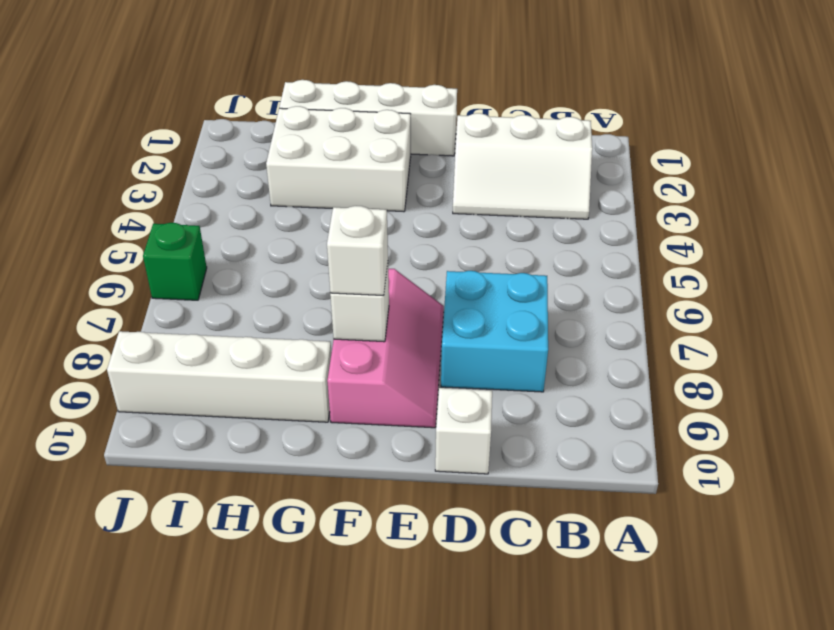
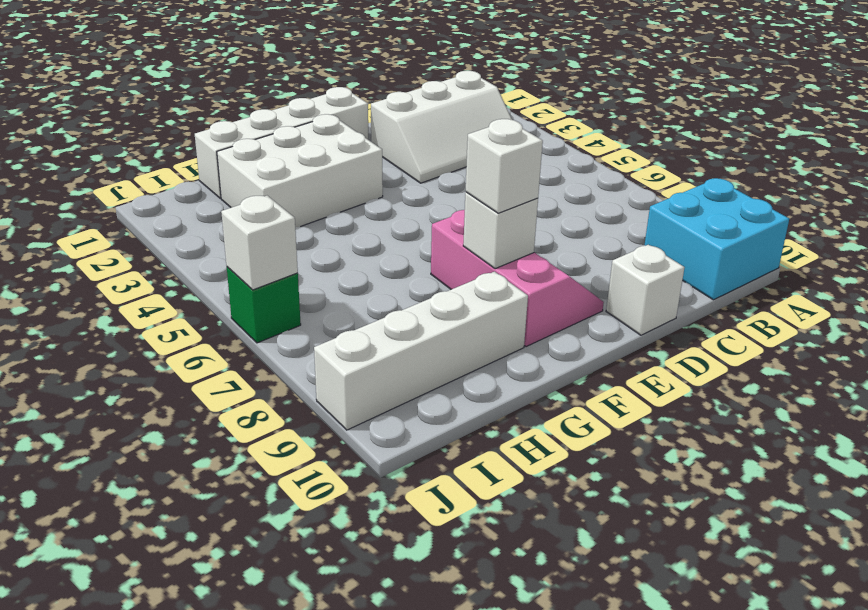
cyan brick C7:D8 level 1 -> cyan brick A9:B10 level 1
none -> white brick J6 level 2

